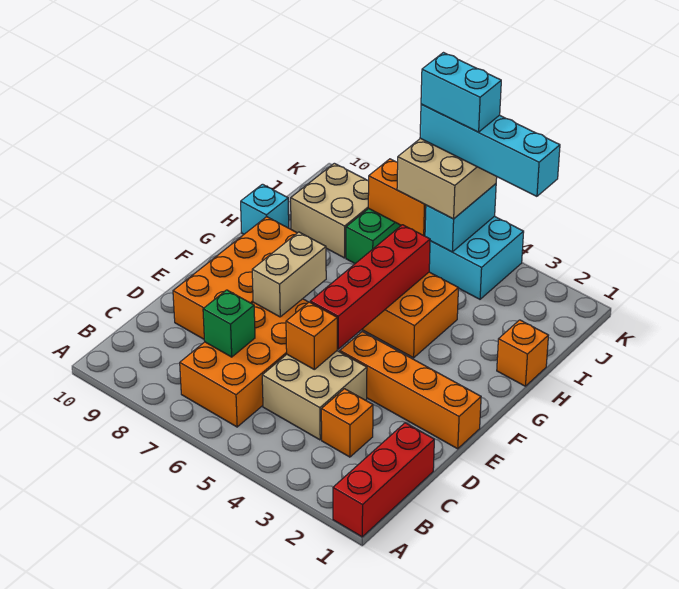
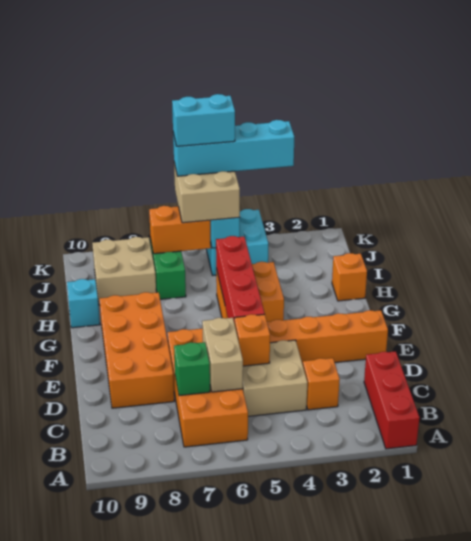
tan brick E7:F7 level 2 -> tan brick C6:D6 level 2

